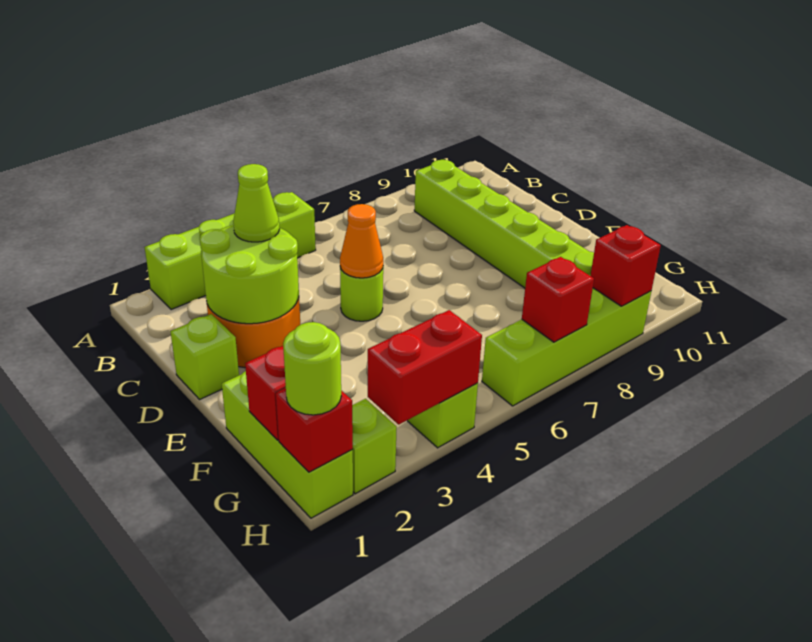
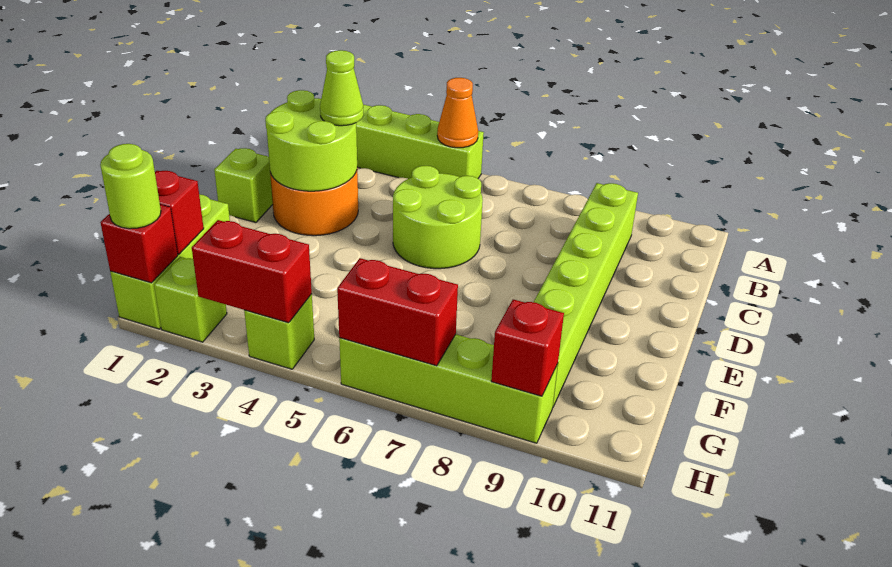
lime round brick D5 level 1 -> lime round brick C5:D6 level 1
orange cone D5 level 2 -> orange cone A5 level 2
red brick H7 level 2 -> red brick H6:H7 level 2

